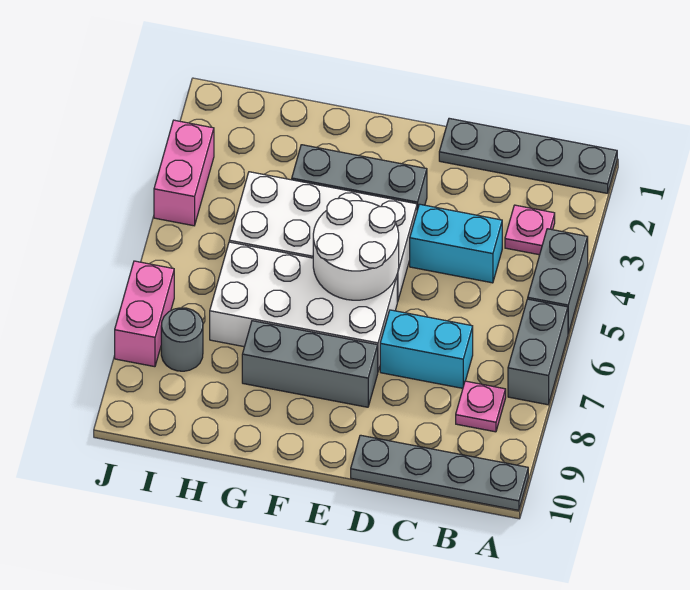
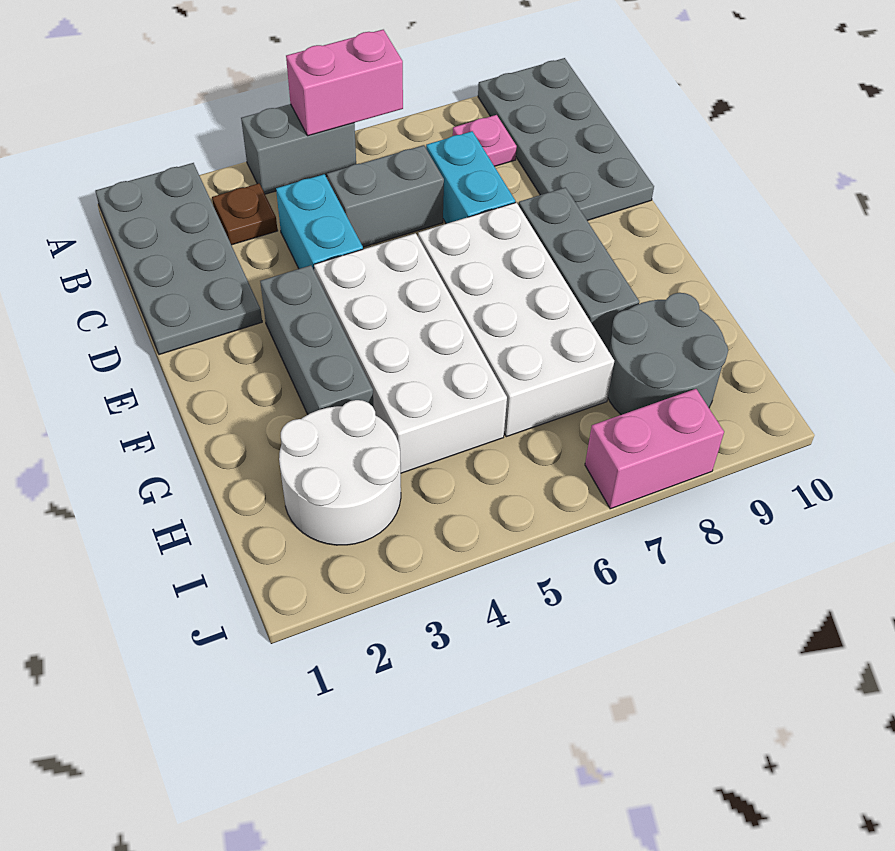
grey plate A1:D1 level 1 -> grey plate A1:D2 level 1
grey brick A6:A7 level 1 -> grey brick C5:C6 level 1
grey plate A10:D10 level 1 -> grey plate A9:D10 level 1
pink plate B3 level 1 -> brown plate B3 level 1
white round brick E5:F6 level 2 -> white round brick H2:I3 level 1
grey round brick I8 level 1 -> grey round brick H8:I9 level 1
pink brick J3:J4 level 1 -> pink brick A5:A6 level 2

